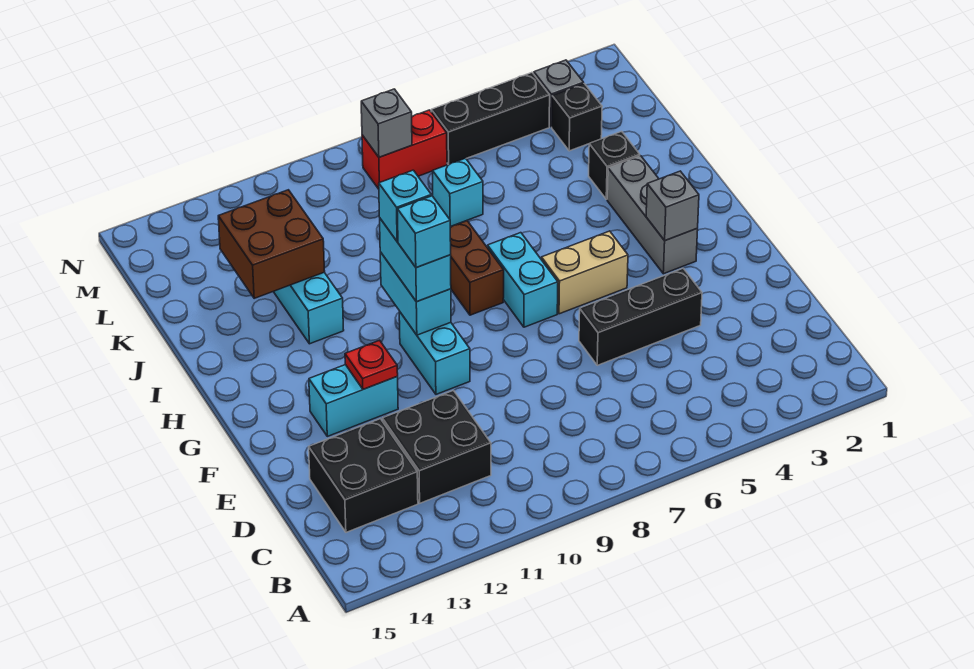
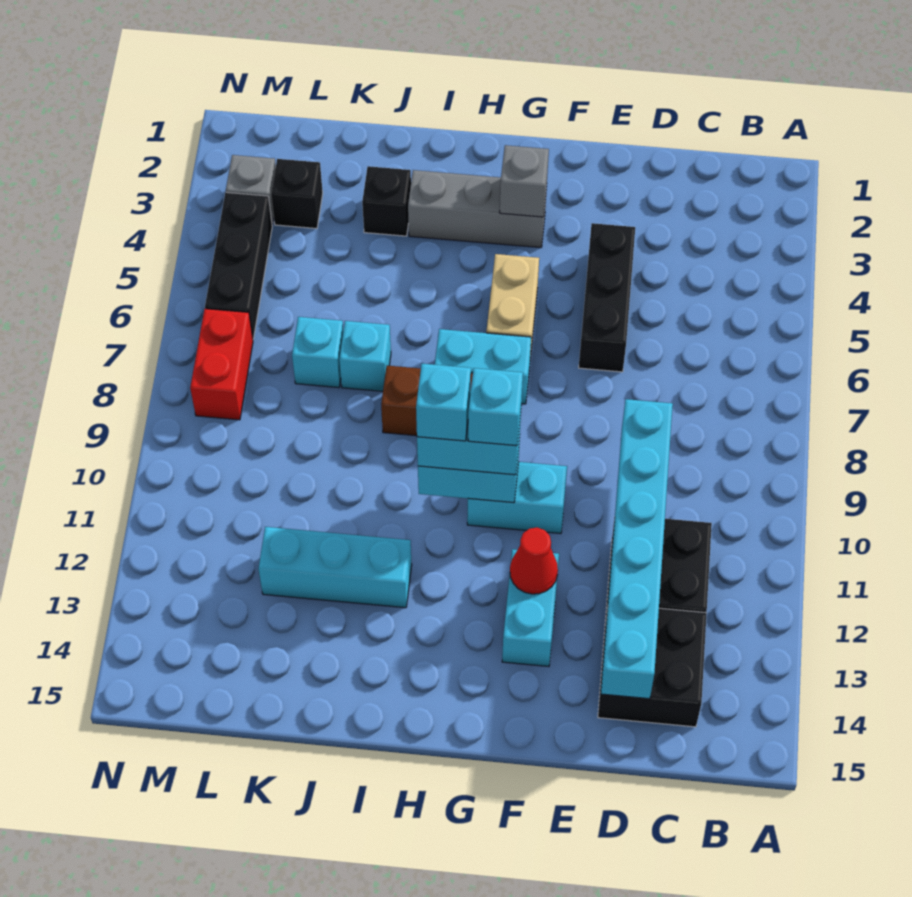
none -> cyan brick D9:D14 level 2
red plate F12 level 2 -> red cone F12 level 2
none -> cyan brick J7 level 1
brown brick J12:K13 level 2 -> none
grey brick M8 level 2 -> none

